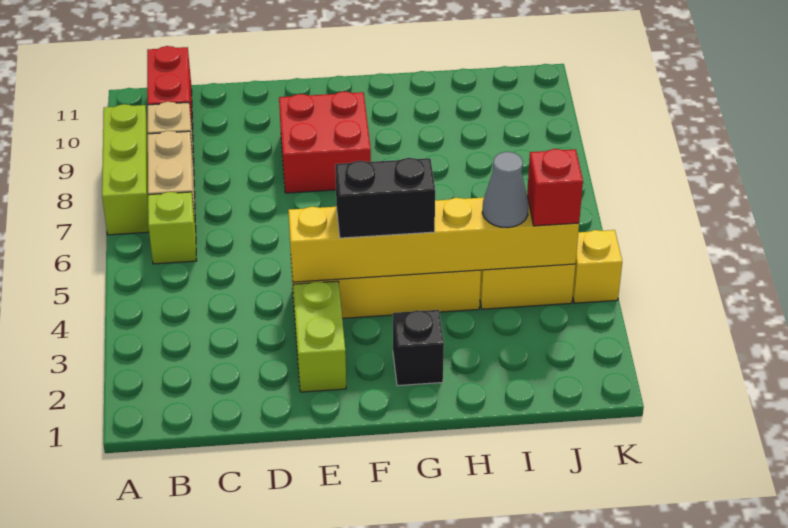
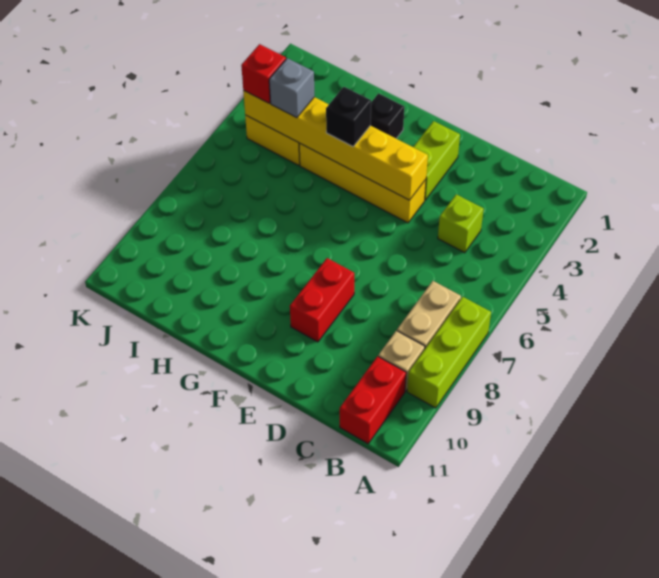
lime brick B6 level 1 -> lime brick C4 level 1
red brick E8:F9 level 1 -> red brick E8:E9 level 1
black brick F4:G4 level 3 -> black brick G4 level 3
grey cone I4 level 3 -> grey brick I4 level 3
yellow brick K4 level 1 -> none

